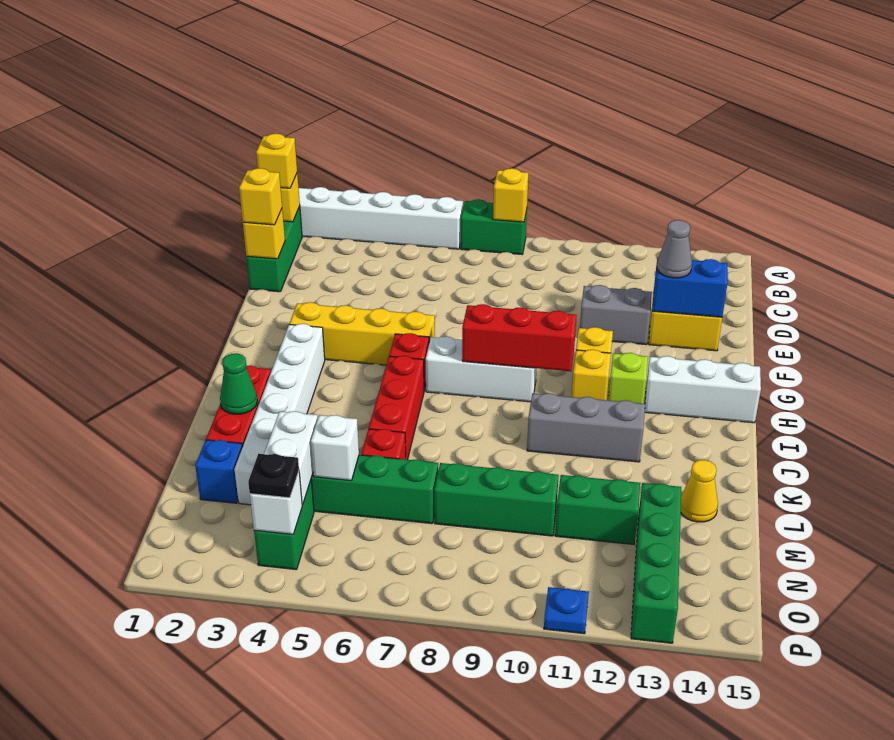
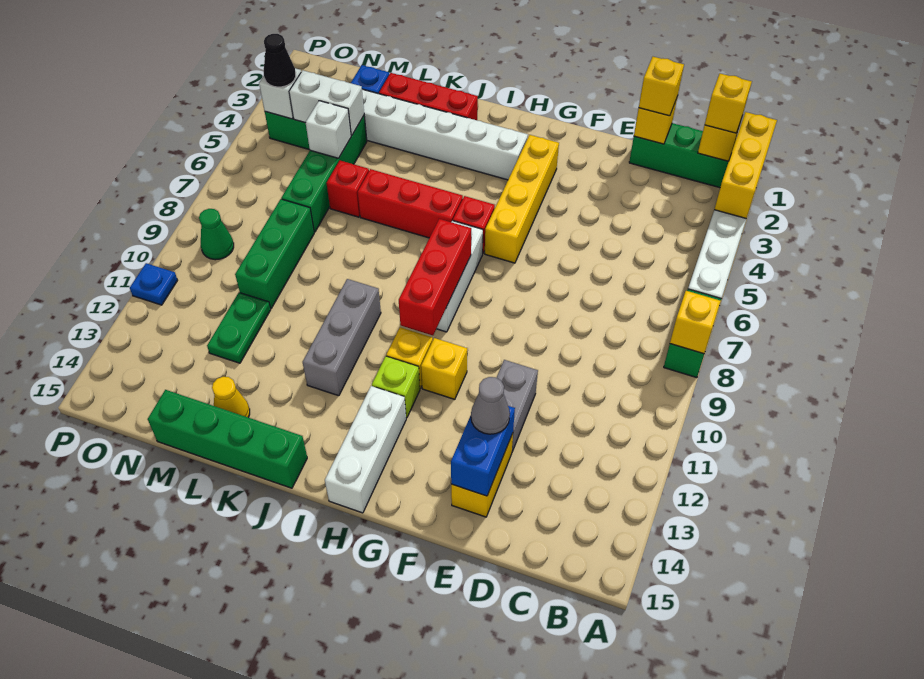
none -> yellow brick A1:A3 level 2
green cone K2 level 2 -> green cone O9 level 1
green brick M11:M12 level 1 -> green plate M11:M12 level 1
green brick M13:P13 level 1 -> green brick J15:M15 level 1
black plate O4 level 3 -> black cone O4 level 3

